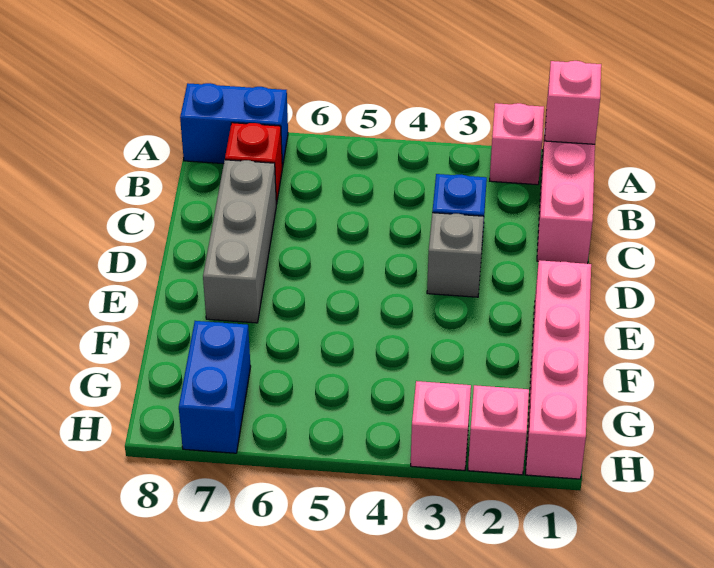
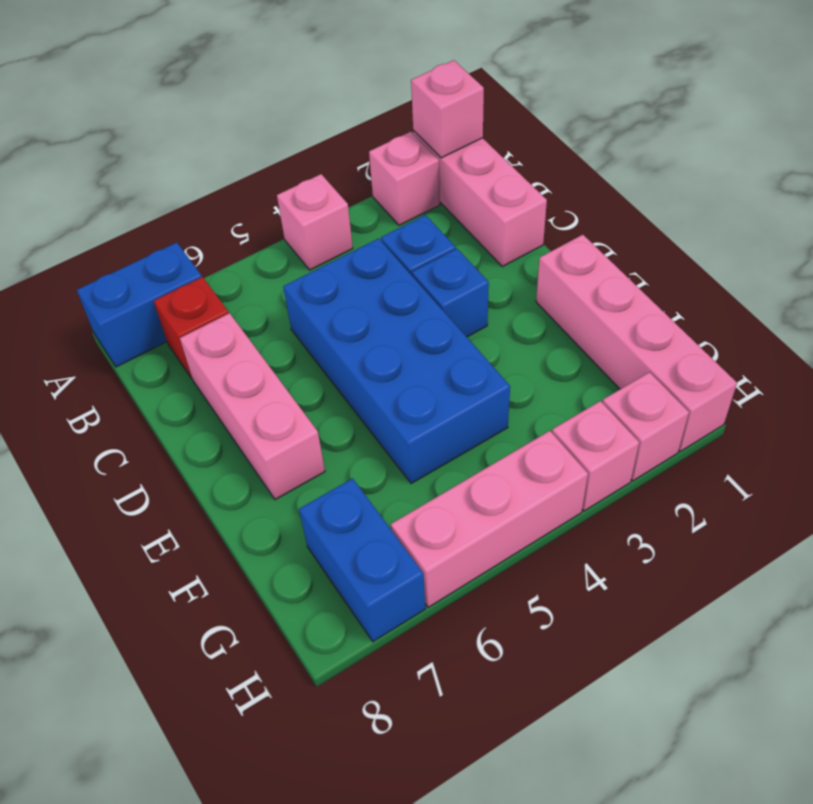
none -> pink brick A4 level 1
none -> blue brick C4:F5 level 1
grey brick C7:E7 level 1 -> pink brick C7:E7 level 1
grey brick D3 level 1 -> blue brick D3 level 1
none -> pink brick H4:H6 level 1

